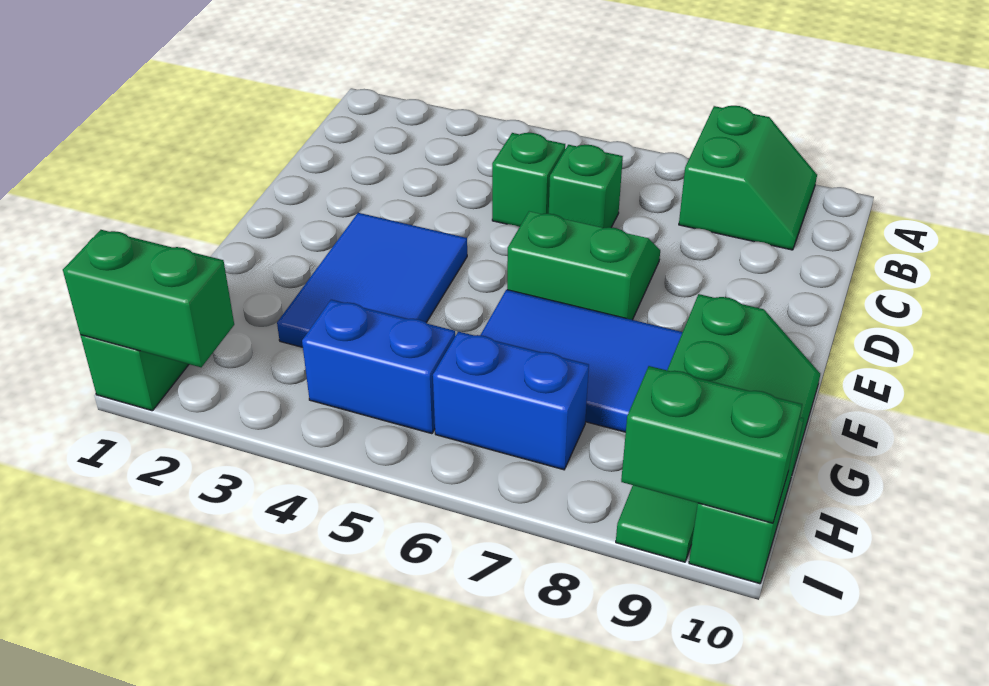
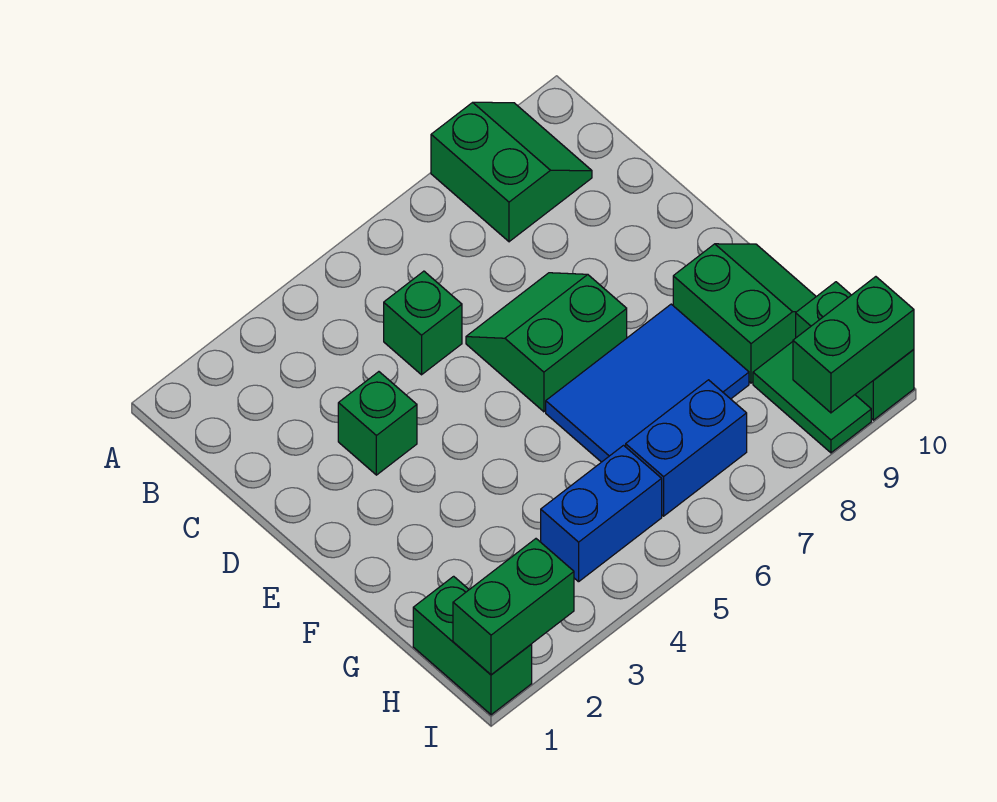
green brick C6 level 1 -> green brick D3 level 1
blue tile E3:G4 level 1 -> none

